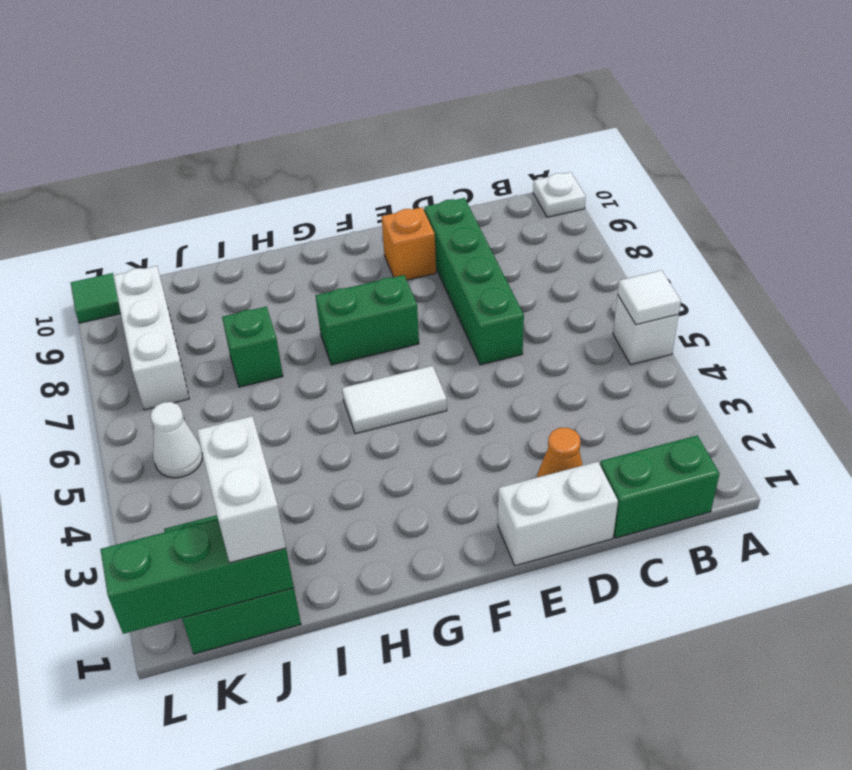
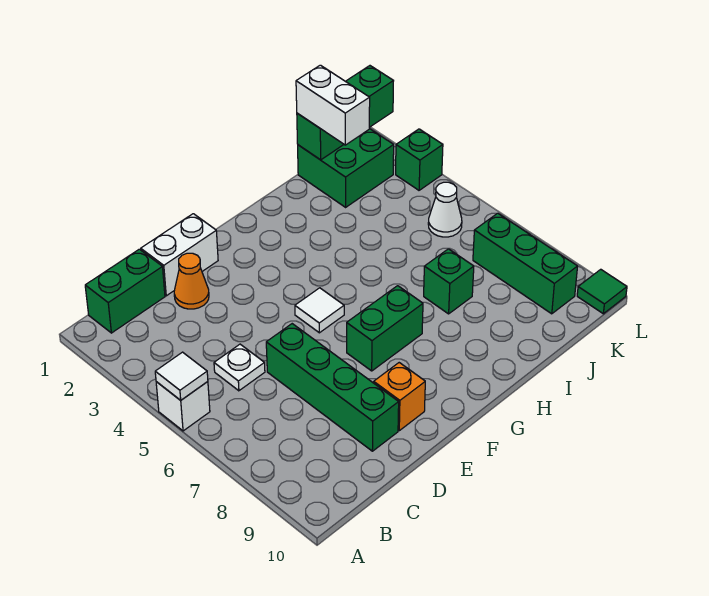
white plate A10 level 1 -> white plate C5 level 1
white tile F5:G5 level 1 -> white tile F5 level 1
white brick K7:K9 level 1 -> green brick K7:K9 level 1
none -> green brick L3 level 1

